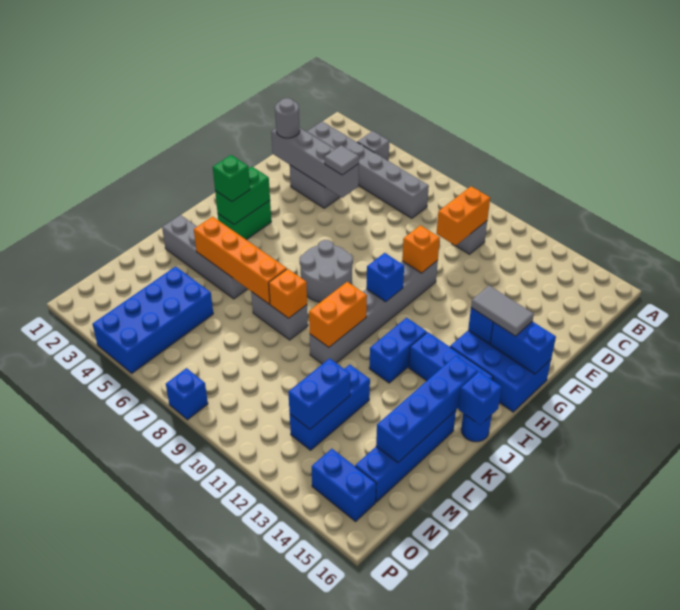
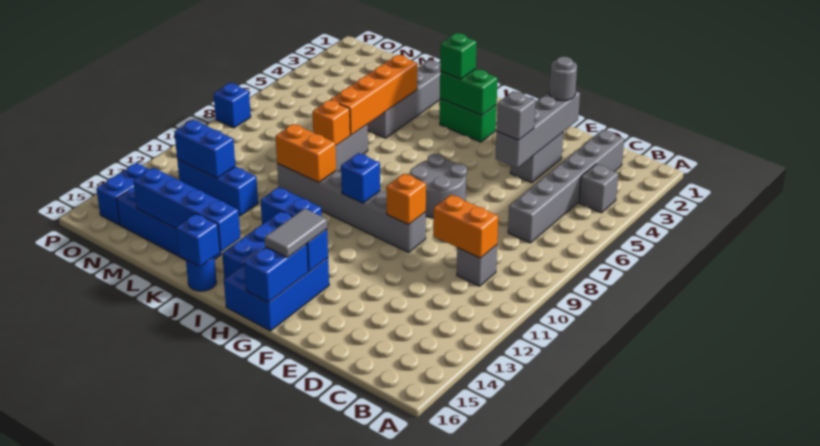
grey tile E5 level 3 -> grey brick E5 level 3
grey round brick H7:I8 level 1 -> grey round brick F7:G8 level 1
blue brick M4:P5 level 1 -> none

